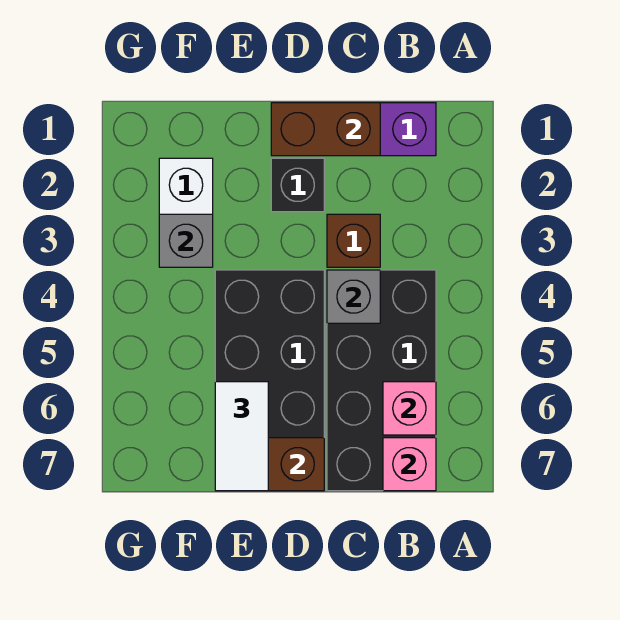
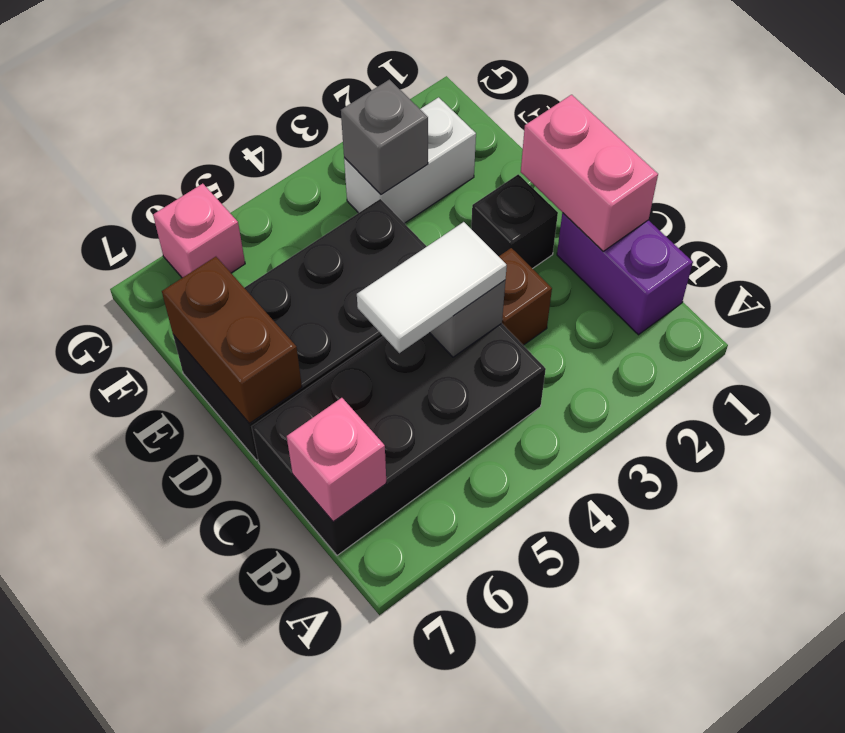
pink brick B6 level 2 -> pink brick G6 level 1
brown brick C1:D1 level 2 -> pink brick C1:D1 level 2
white tile E6:E7 level 3 -> white tile C4:C5 level 3

